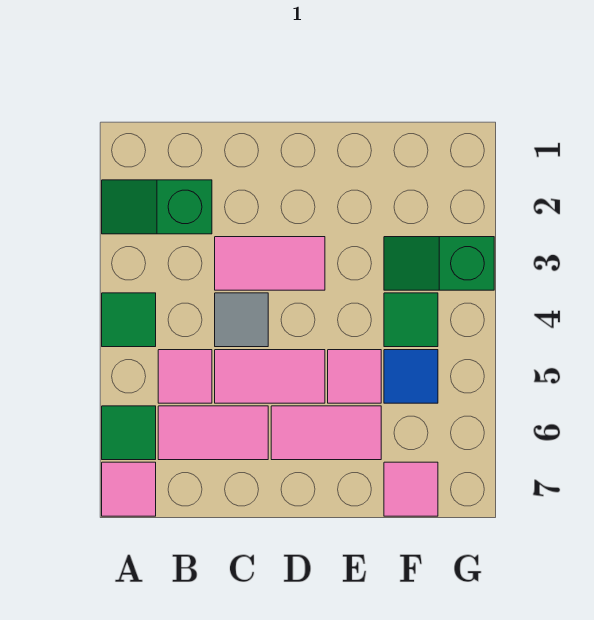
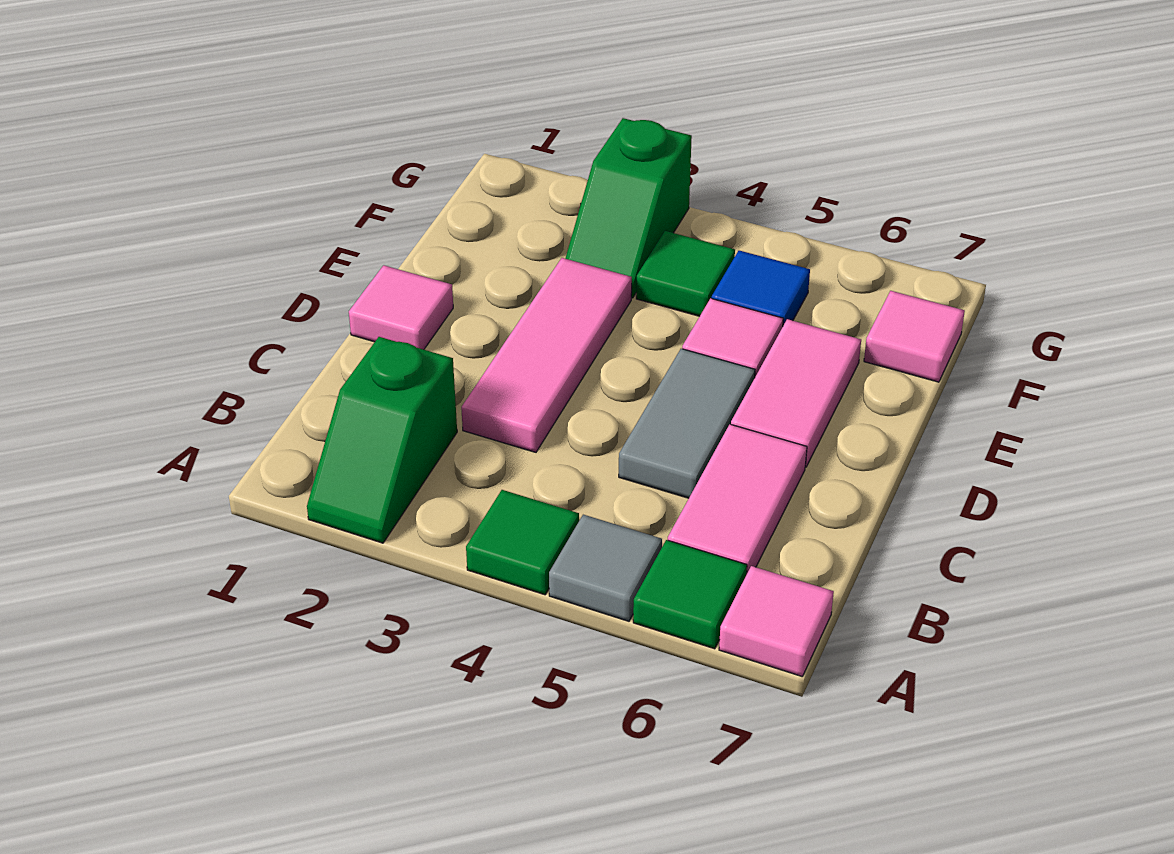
pink tile B5 level 1 -> pink tile D1 level 1
pink tile C3:D3 level 1 -> pink tile C3:E3 level 1
grey tile C4 level 1 -> grey tile A5 level 1
pink tile C5:D5 level 1 -> grey tile C5:D5 level 1

